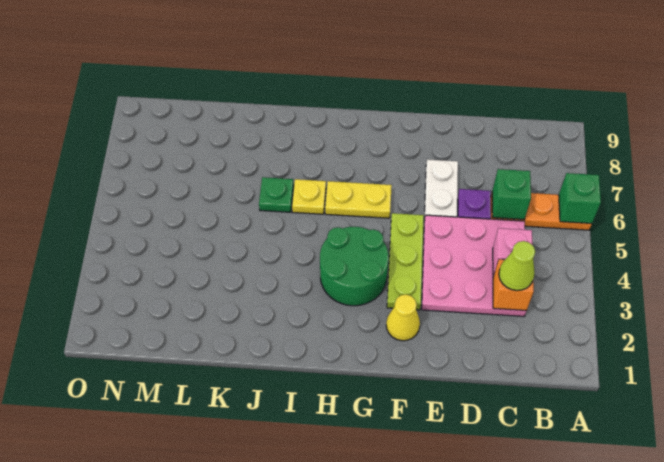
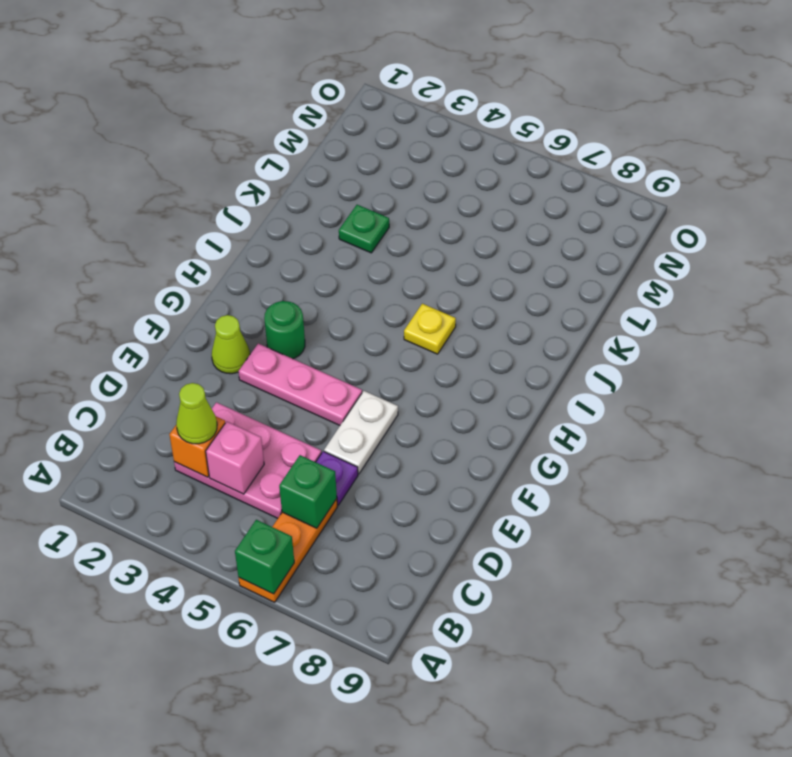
pink plate C3:E5 level 1 -> pink plate C3:D5 level 1
white plate E6:E7 level 1 -> white plate E6:F6 level 1
yellow cone F2 level 1 -> lime cone F2 level 1
lime plate F3:F5 level 1 -> pink plate F3:F5 level 1
green round brick G3:H4 level 1 -> green round brick G3 level 1
yellow plate G6:H6 level 1 -> none
green plate J6 level 1 -> green plate K3 level 1

